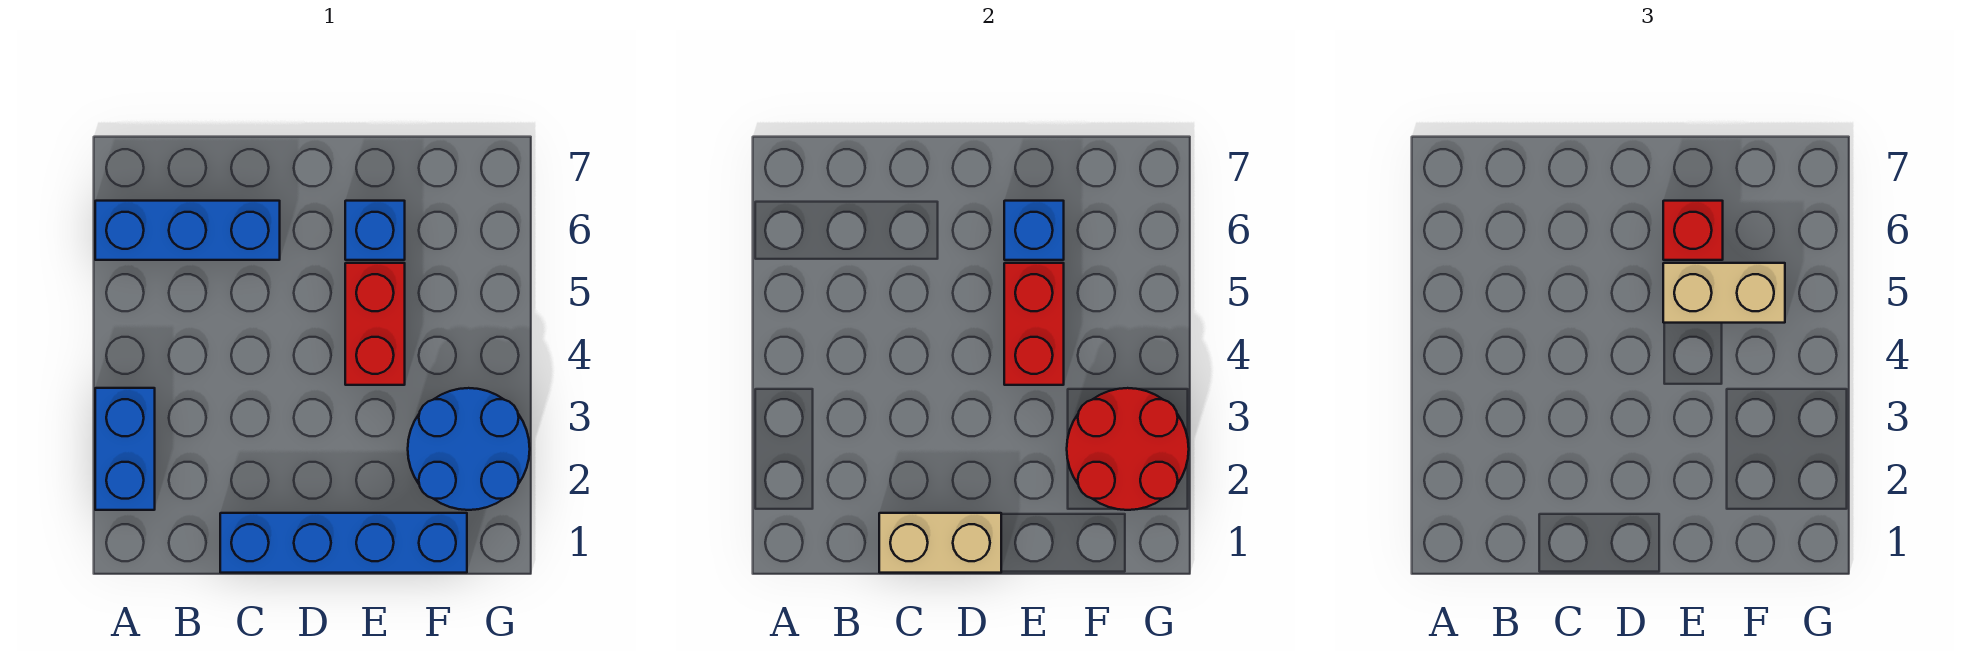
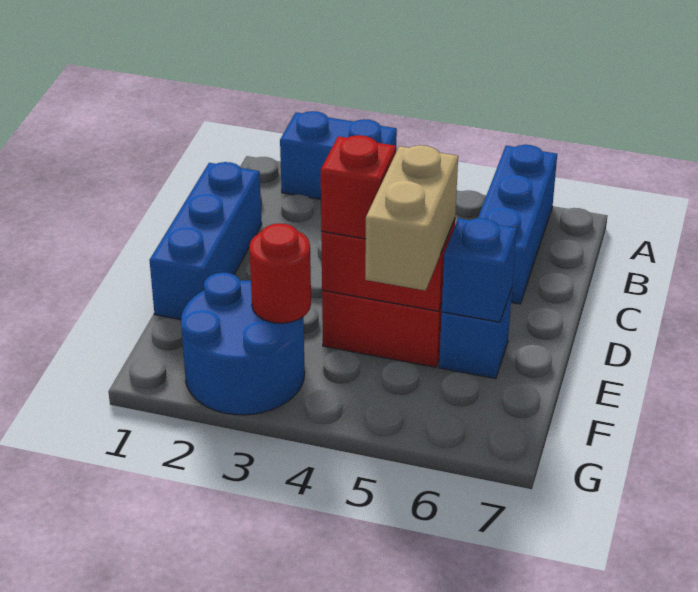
blue brick C1:F1 level 1 -> blue brick C1:E1 level 1
tan brick C1:D1 level 2 -> none
red brick E6 level 3 -> red brick E4 level 3
red round brick F2:G3 level 2 -> red round brick F3 level 2

